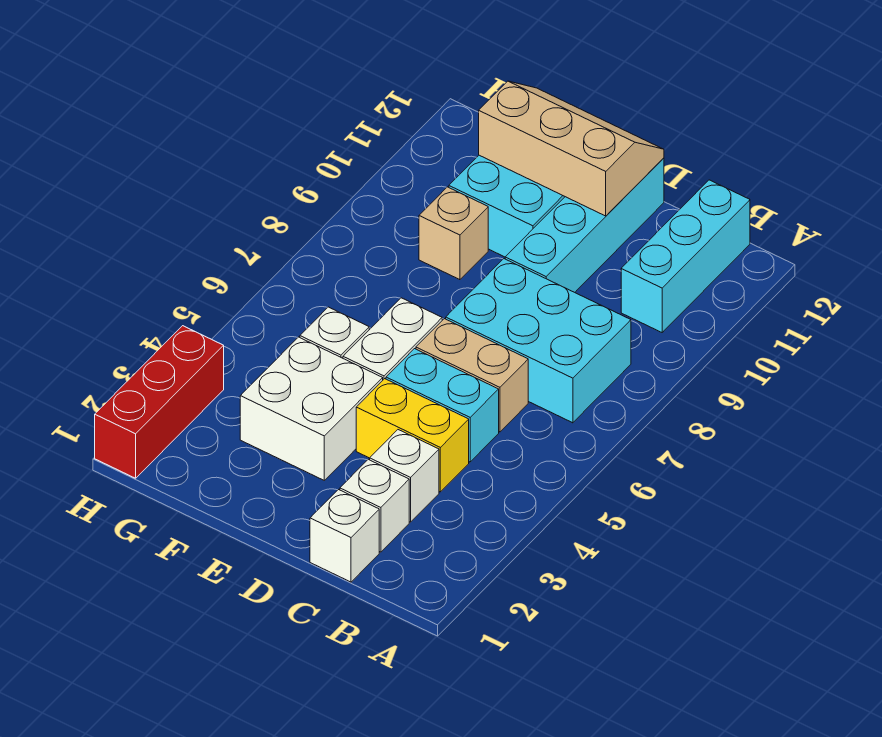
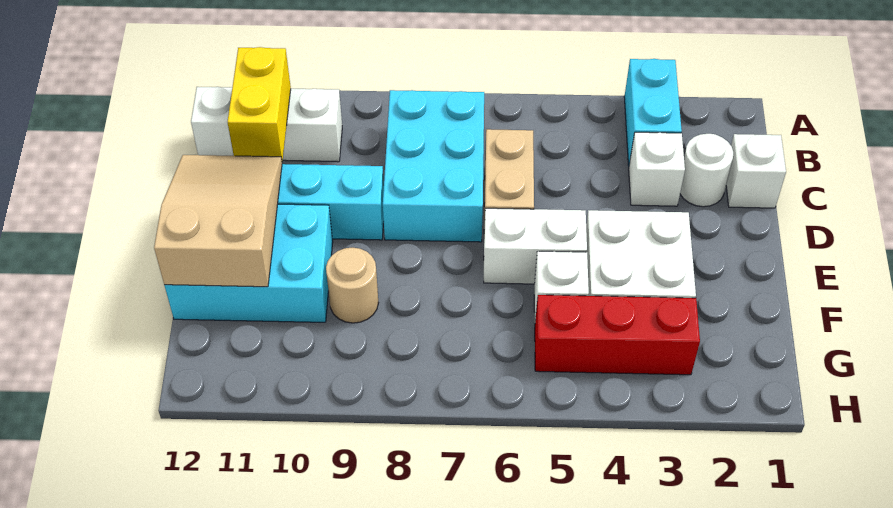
cyan brick B10:B12 level 1 -> white brick B10:B12 level 1
white brick C2 level 1 -> white round brick C2 level 1
yellow brick C4:D4 level 1 -> yellow brick B11:C11 level 2
cyan brick C5:D5 level 1 -> cyan brick A3:B3 level 1
tan slope D11:F12 level 2 top 11 -> tan slope D11:F12 level 2 top F
tan brick F9 level 1 -> tan round brick F9 level 1
red brick H1:H3 level 1 -> red brick G3:G5 level 1

